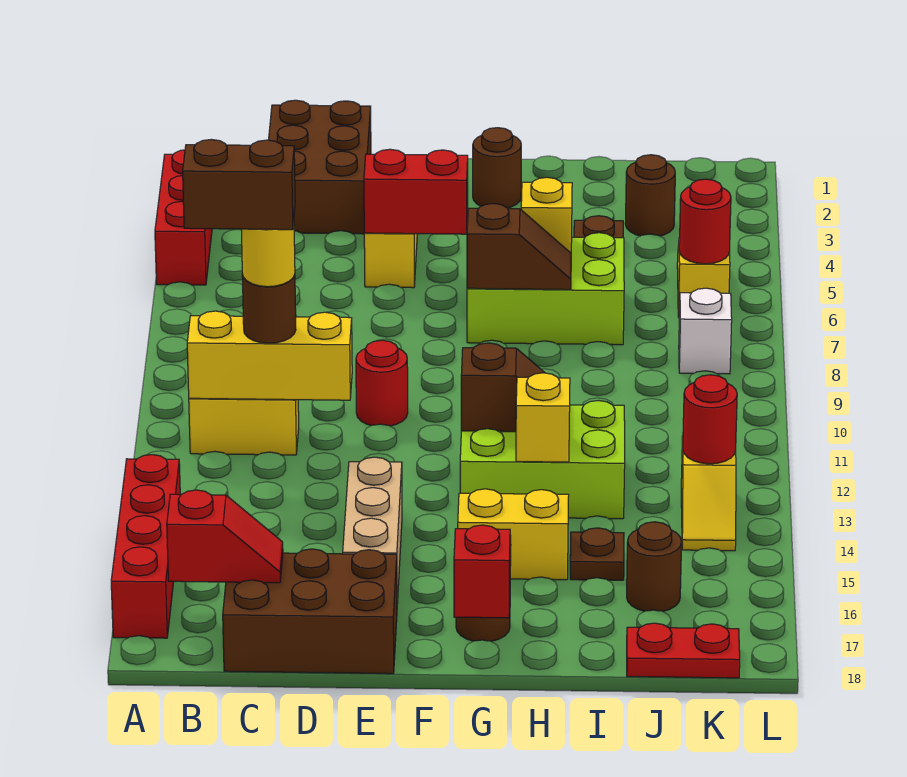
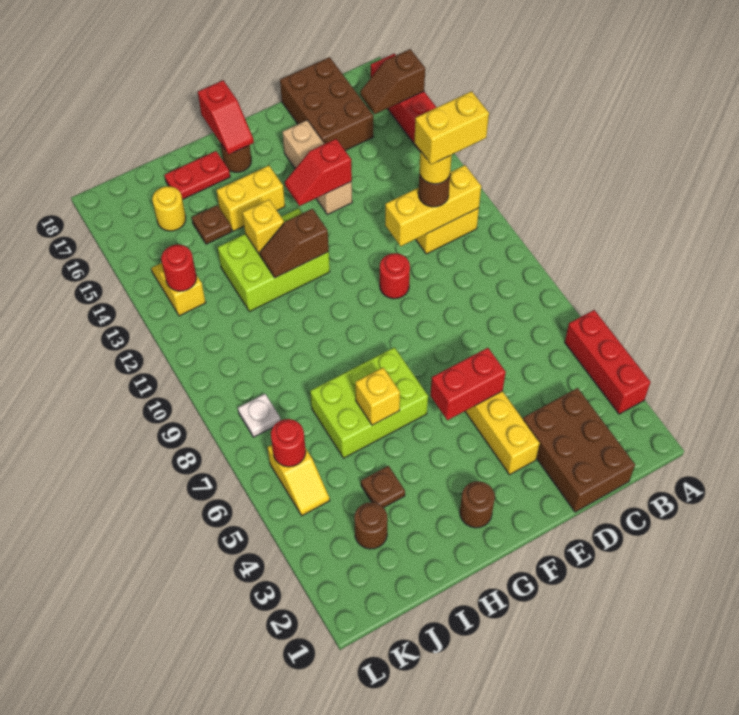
brown brick B11:C11 level 5 -> yellow brick B11:C11 level 5
red slope B17:C17 level 2 top B -> red slope E14:F14 level 2 top E
brown brick C17:E18 level 1 -> brown brick C16:D18 level 1
brown slope G7:H7 level 2 top G -> brown slope A16:B16 level 2 top A
brown round brick J16 level 1 -> yellow round brick J16 level 1
red plate J18:K18 level 1 -> red plate H17:I17 level 1
white brick K8 level 1 -> white plate K8 level 1

